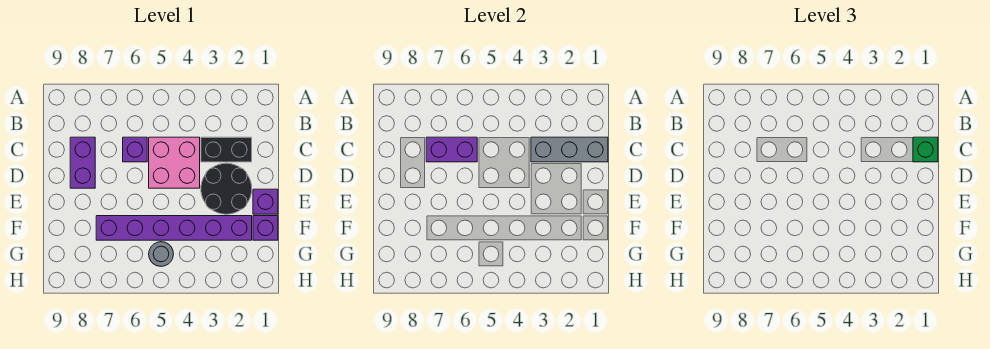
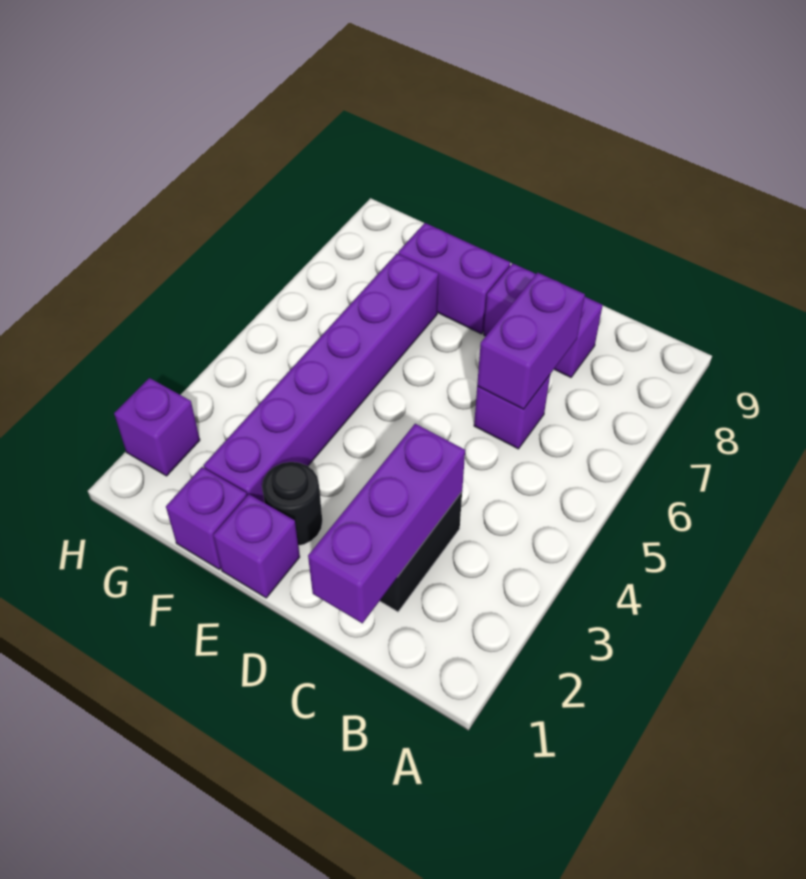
grey brick C1:C3 level 2 -> purple brick C1:C3 level 2
green brick C1 level 3 -> none
pink brick C4:D5 level 1 -> none
black round brick D2:E3 level 1 -> black round brick E2 level 1
none -> purple brick E8:F8 level 1
grey round brick G5 level 1 -> none
none -> purple brick H2 level 1

